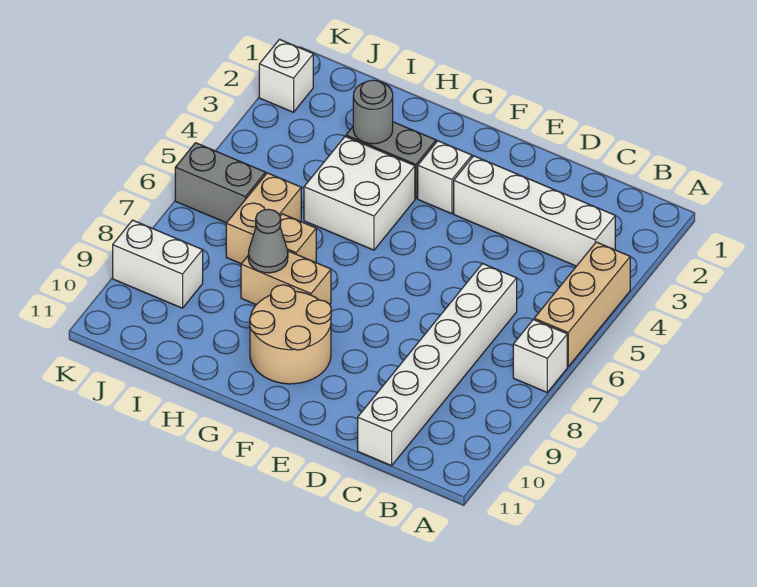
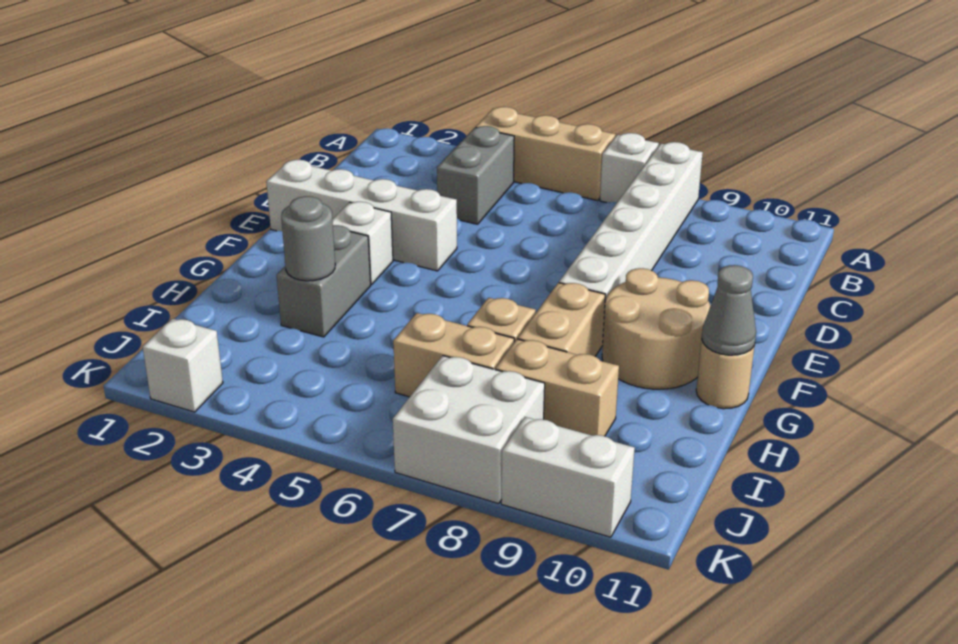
white brick B3:E3 level 1 -> white brick E1:E4 level 1
white brick C6:C11 level 1 -> white brick A8:F8 level 1
white brick G4:H5 level 1 -> white brick J7:K8 level 1
none -> tan round brick G11 level 1
grey cone H8 level 2 -> grey cone G11 level 2
none -> tan brick I8:I9 level 1
grey brick J6:K6 level 1 -> grey brick B4:C4 level 1
white brick J9:K9 level 1 -> white brick K9:K10 level 1

